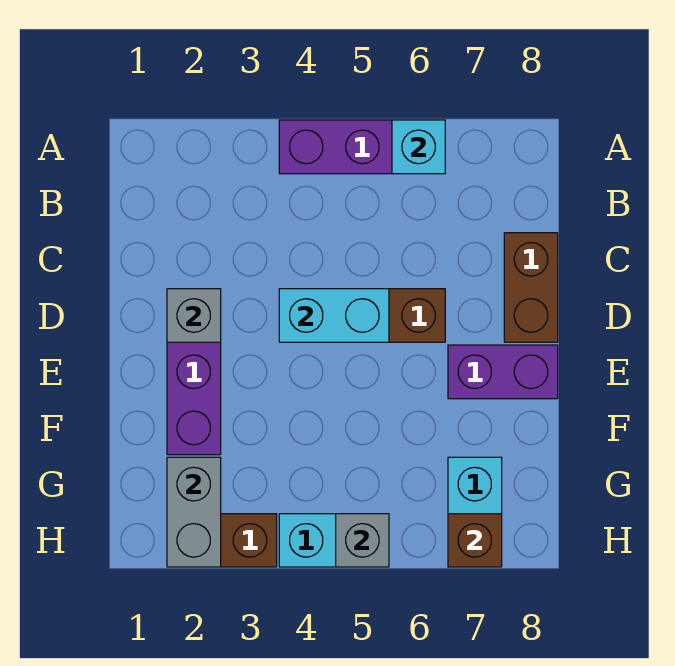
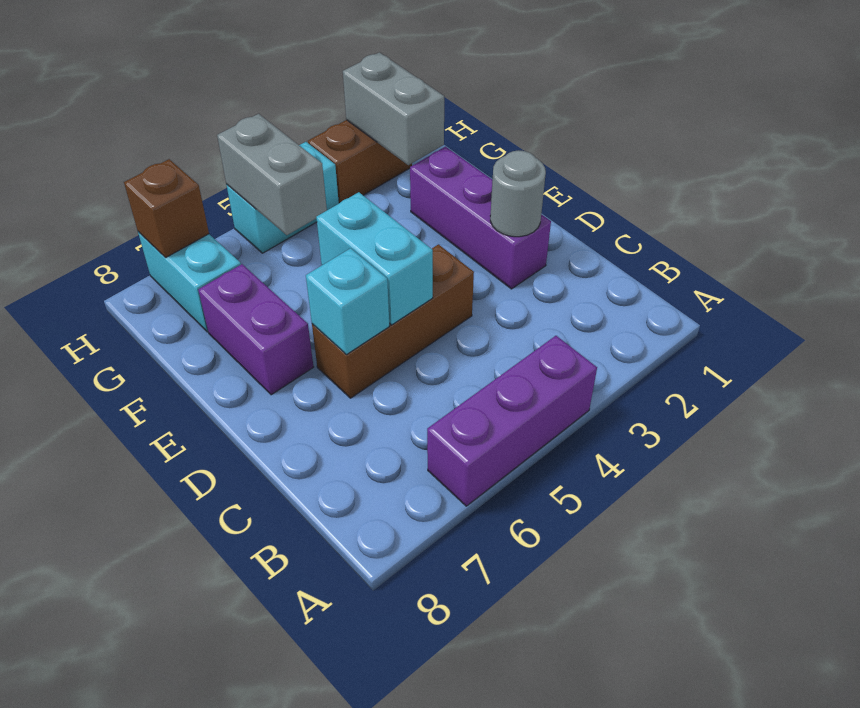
cyan brick A6 level 2 -> cyan brick D6 level 2
brown brick C8:D8 level 1 -> none
grey brick D2 level 2 -> grey round brick D2 level 2
cyan brick D4:D5 level 2 -> cyan brick D5:E5 level 2
purple brick E7:E8 level 1 -> purple brick E7:F7 level 1
grey brick H5 level 2 -> grey brick G5:H5 level 2

